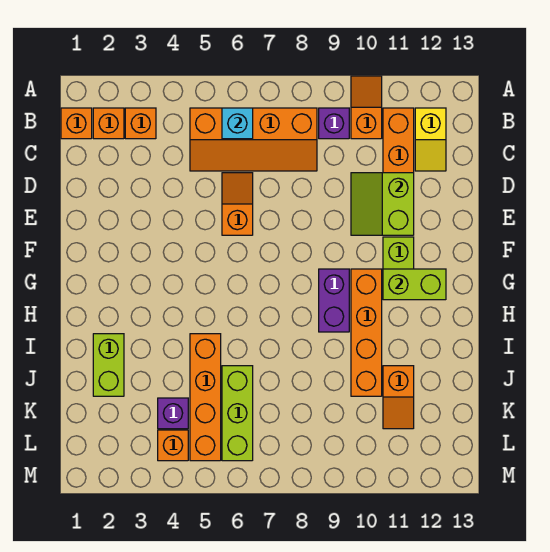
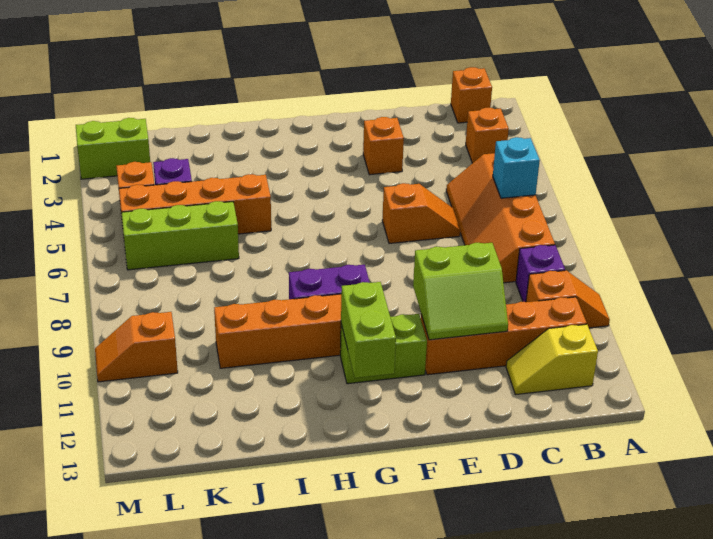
orange brick B2 level 1 -> orange brick E3 level 1
lime slope D10:E11 level 2 top 11 -> lime slope D10:E11 level 2 top 10
lime brick I2:J2 level 1 -> lime brick L2:M2 level 1
orange slope J11:K11 level 1 top J -> orange slope L10:M10 level 1 top L

